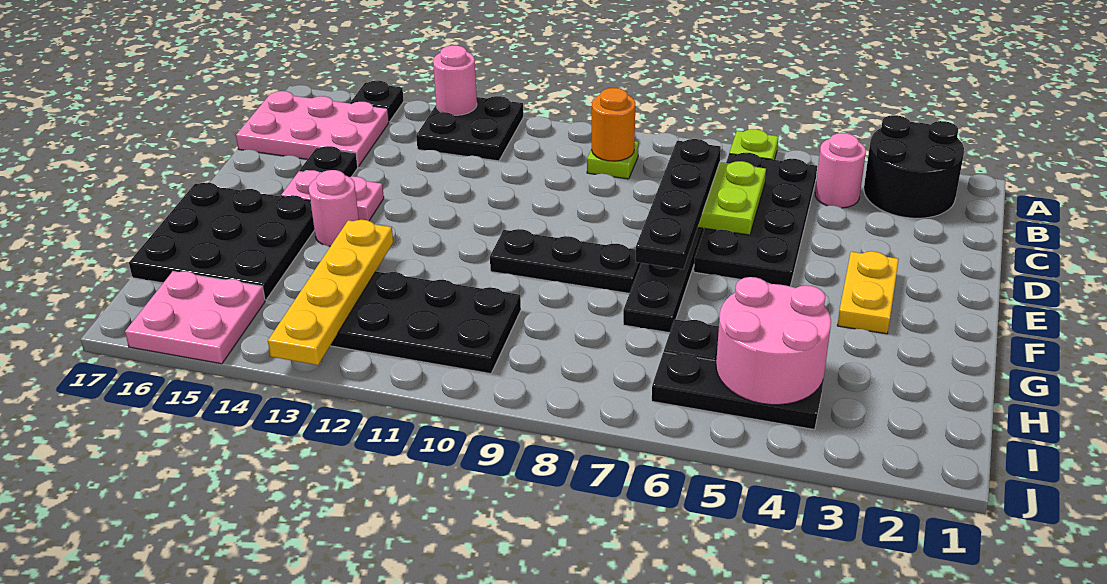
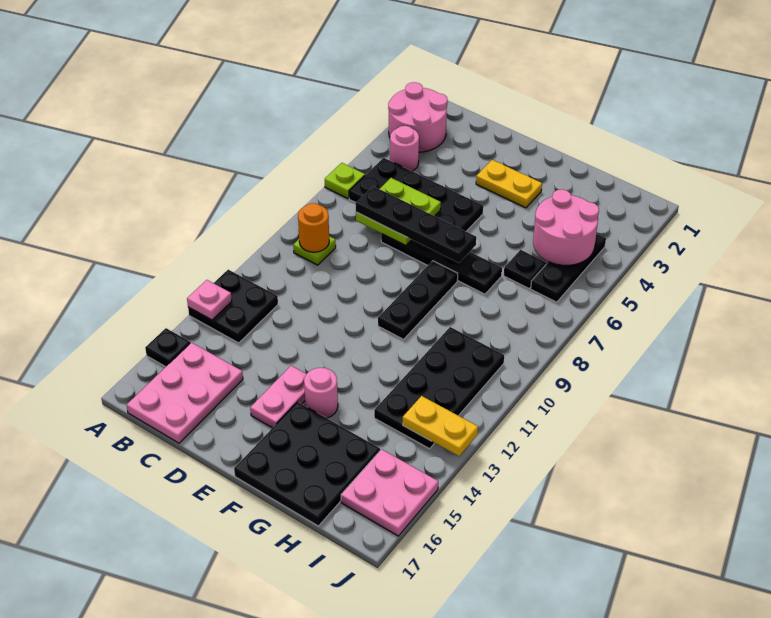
black round brick A2:B3 level 1 -> pink round brick A2:B3 level 1
pink round brick A13 level 2 -> pink plate A13 level 2
black plate D15 level 1 -> none
yellow plate G13:J13 level 2 -> yellow plate I13:J13 level 2

